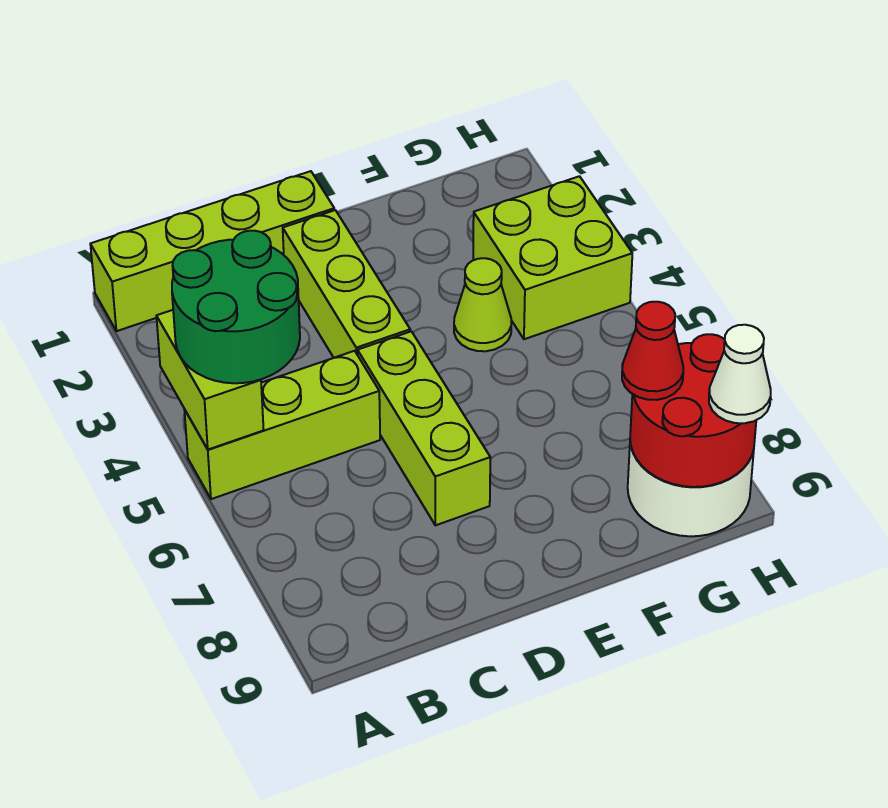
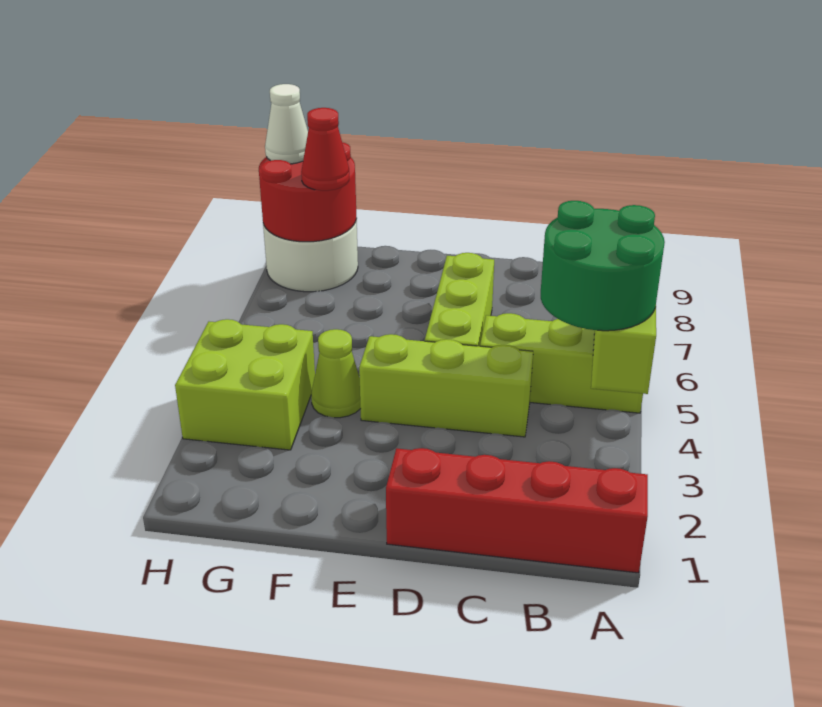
lime brick A1:D1 level 1 -> red brick A1:D1 level 1
lime brick D2:D4 level 1 -> lime brick C4:E4 level 1

